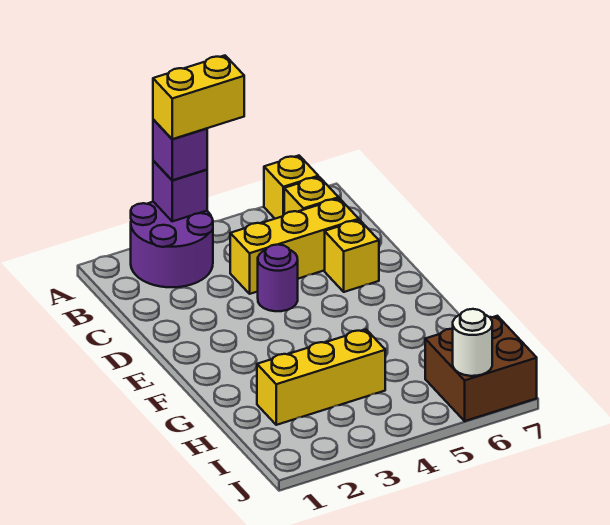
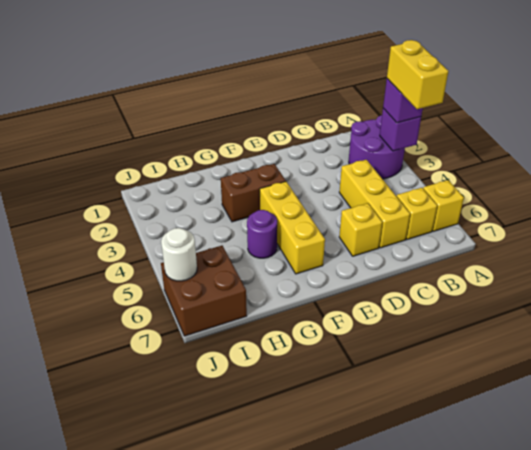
purple round brick D4 level 1 -> purple round brick G5 level 1
none -> brown brick F3:G3 level 1
yellow brick H2:H4 level 1 -> yellow brick F4:F6 level 1

